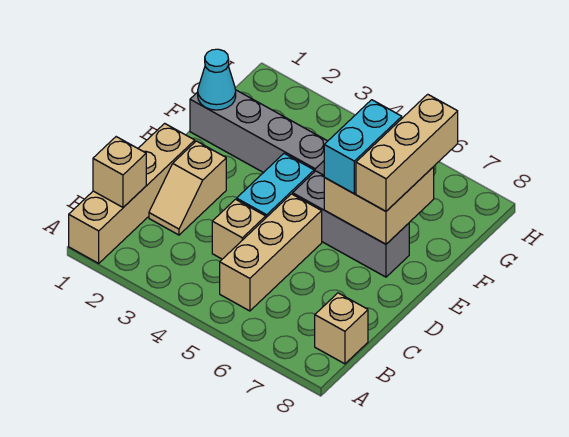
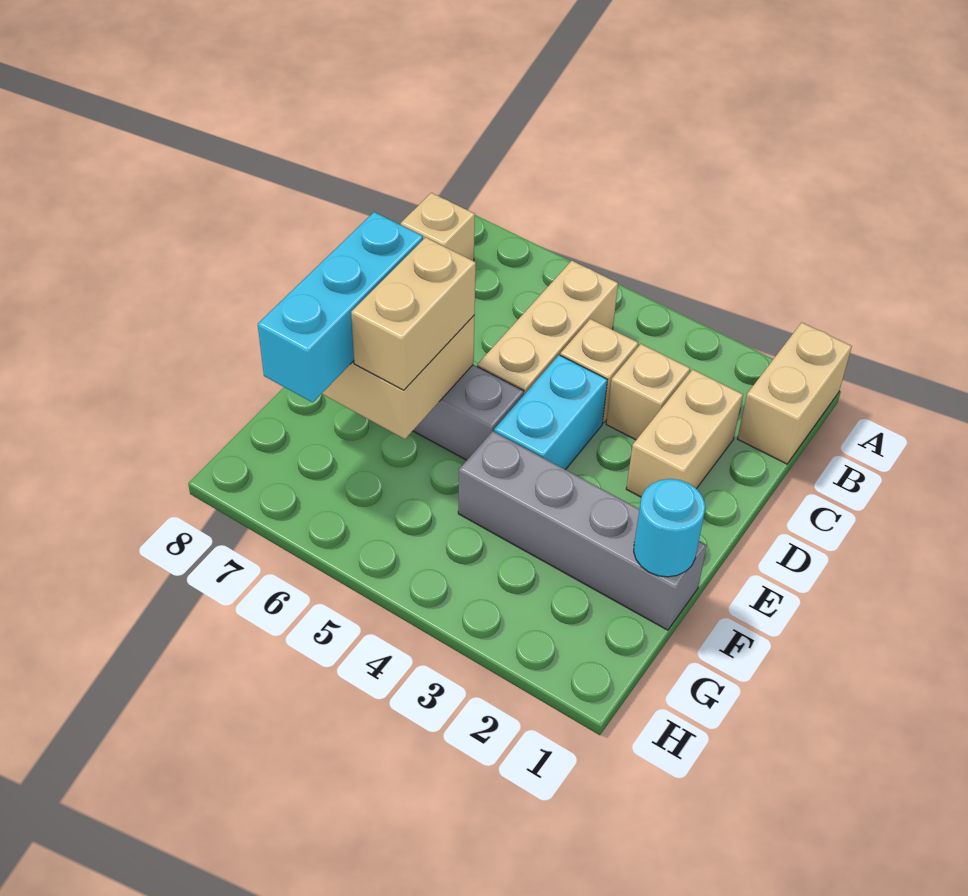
tan brick A1:D1 level 1 -> tan brick A1:B1 level 1
tan brick B1 level 2 -> tan brick C3 level 1
tan slope C2:D2 level 1 top D -> tan brick C2:D2 level 1
cyan brick E6:F6 level 3 -> tan brick E6:F6 level 3
tan brick E7:G7 level 3 -> cyan brick E7:G7 level 3
cyan cone F1 level 2 -> cyan round brick F1 level 2

